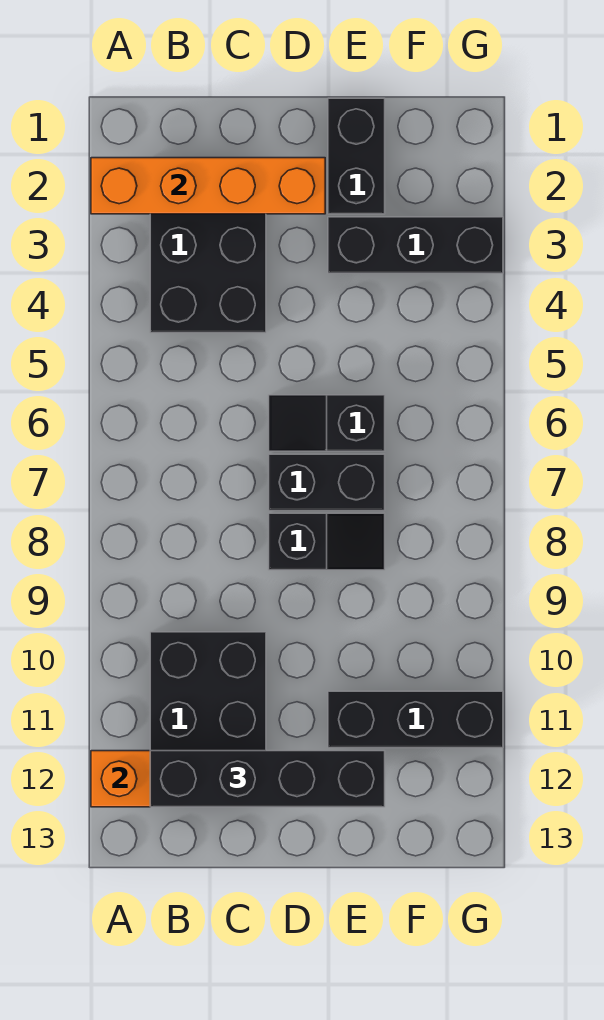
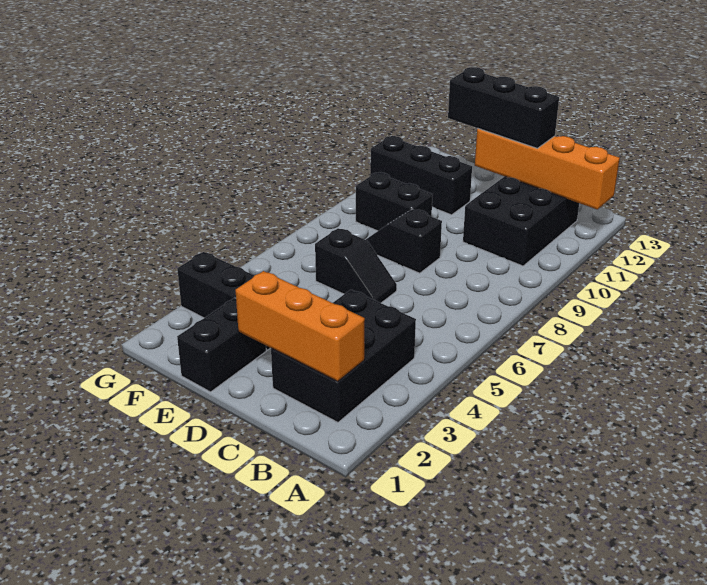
orange brick A2:D2 level 2 -> orange brick B2:D2 level 2
black brick B12:E12 level 3 -> black brick C12:E12 level 3
black brick D7:E7 level 1 -> black brick E9:F9 level 1

